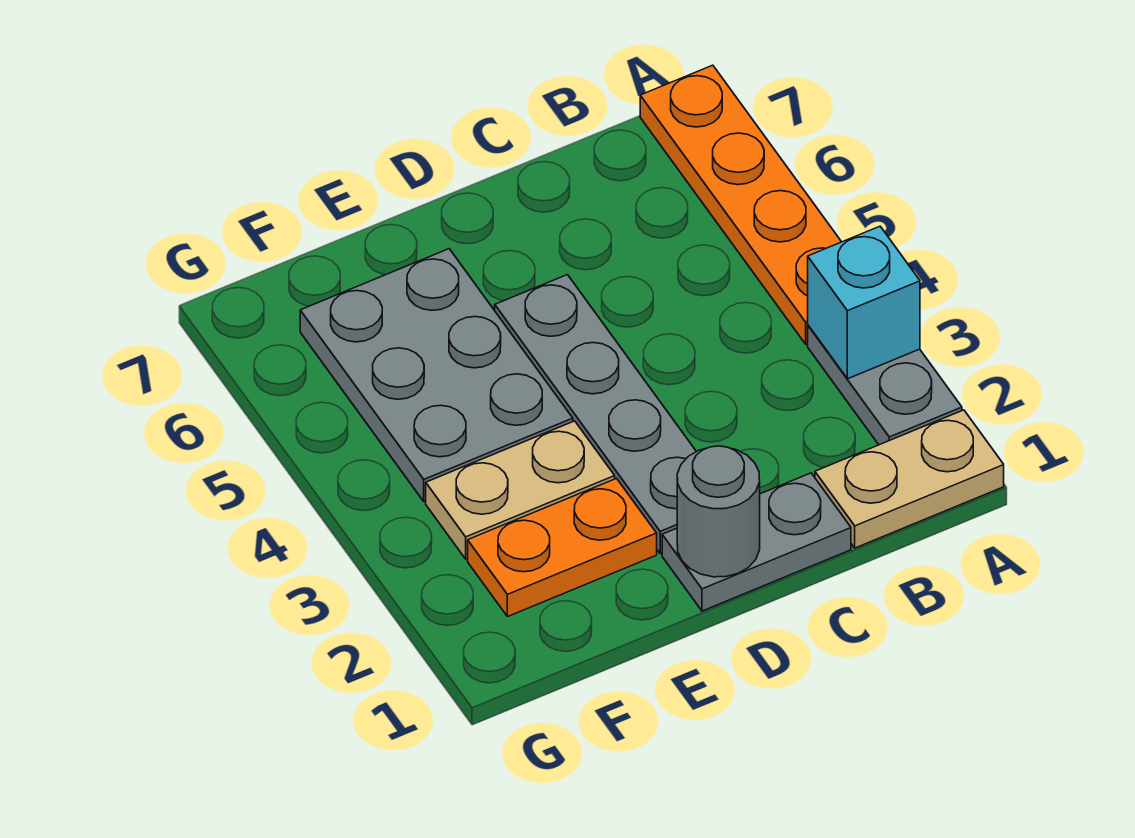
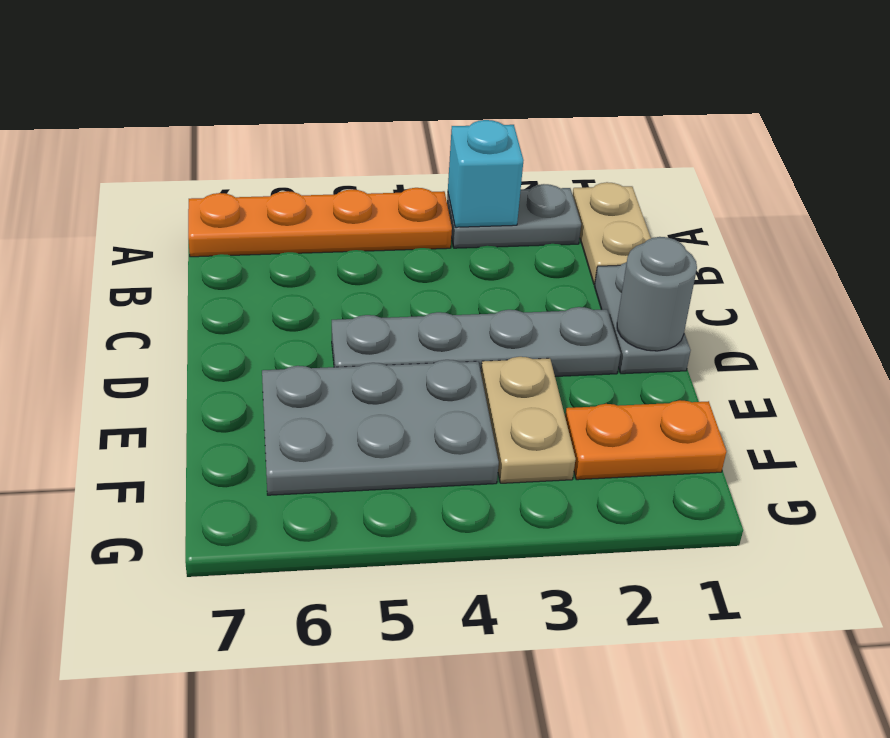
orange plate E2:F2 level 1 -> orange plate F1:F2 level 1

